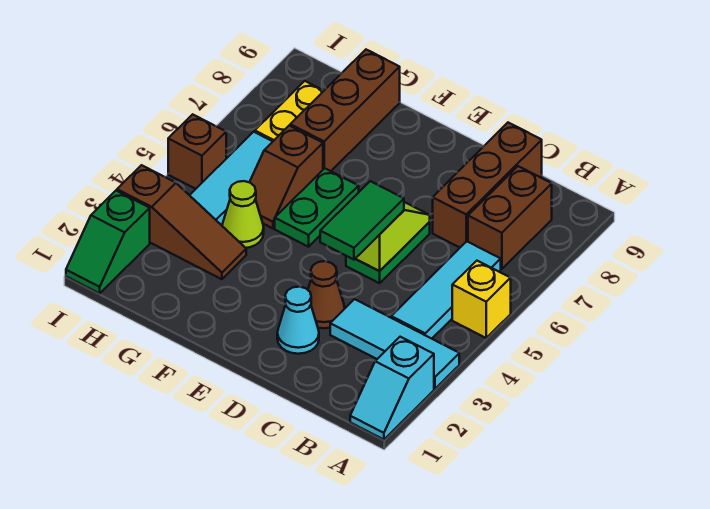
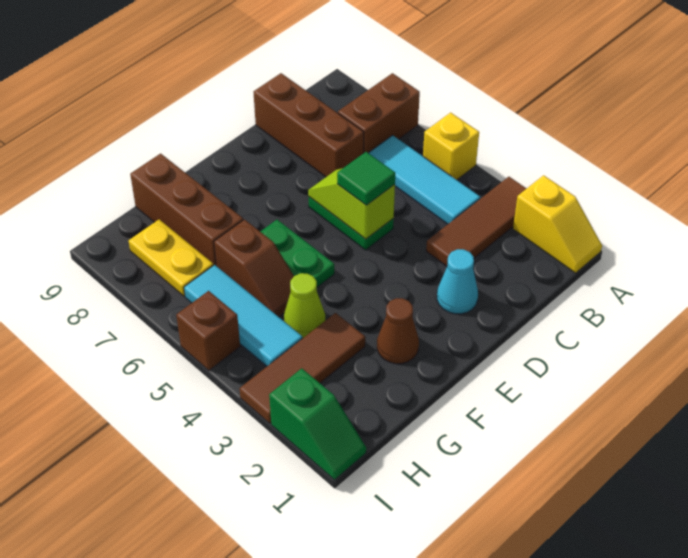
cyan slope A1:A2 level 1 top 2 -> yellow slope A1:A2 level 1 top 2
cyan tile A3:C3 level 1 -> brown tile A3:C3 level 1
brown brick B7:B8 level 1 -> brown brick A7:B7 level 1
brown cone D3 level 1 -> brown cone F2 level 1
green tile D4:D5 level 3 -> green tile D5 level 3
brown slope G3:I3 level 1 top I -> brown tile G3:I3 level 1

